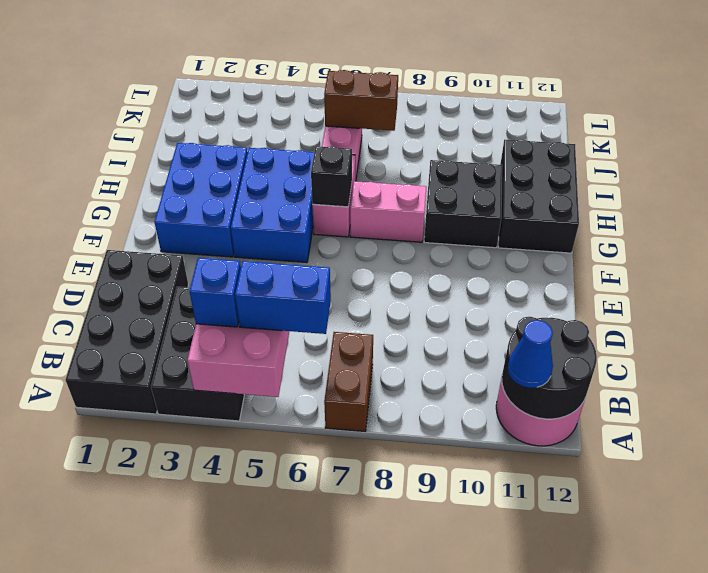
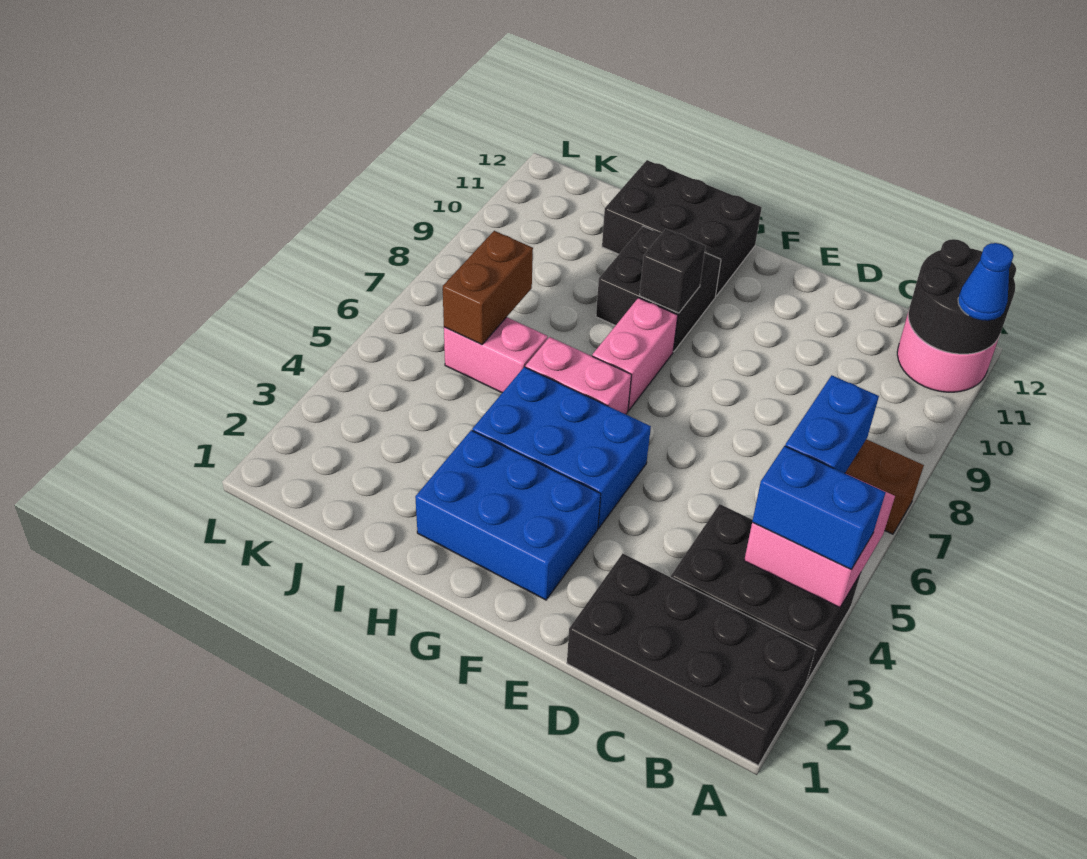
blue brick B4 level 3 -> blue brick A4:B4 level 3
black brick G6 level 2 -> black brick G9 level 2

